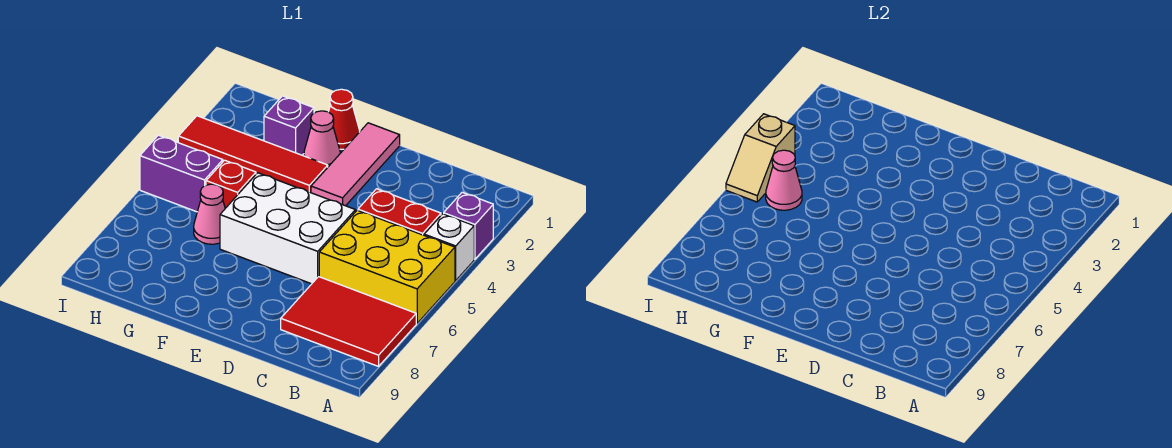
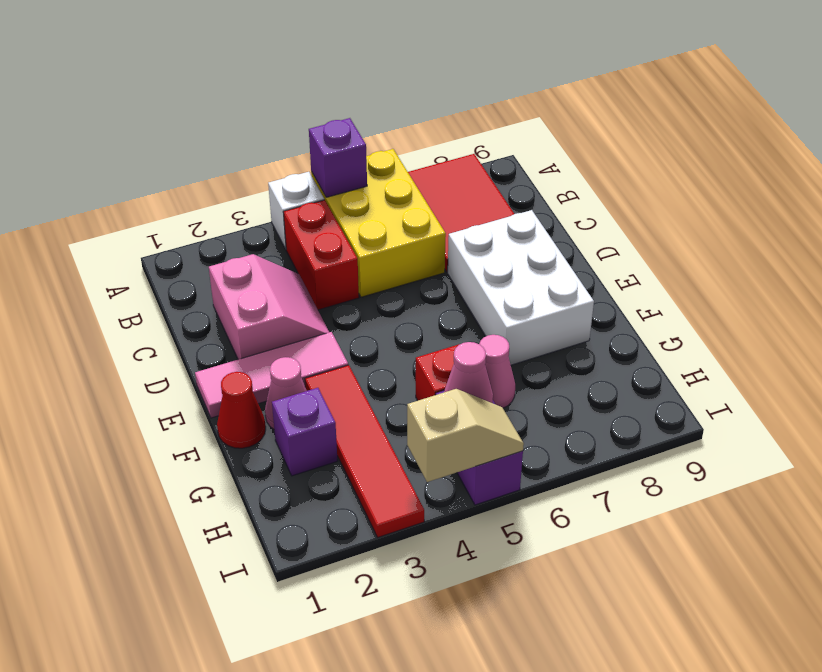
purple brick A3 level 1 -> purple brick A5 level 2
none -> pink slope C2:D3 level 1 top 2
white brick D5:F6 level 1 -> white brick D7:F8 level 1

